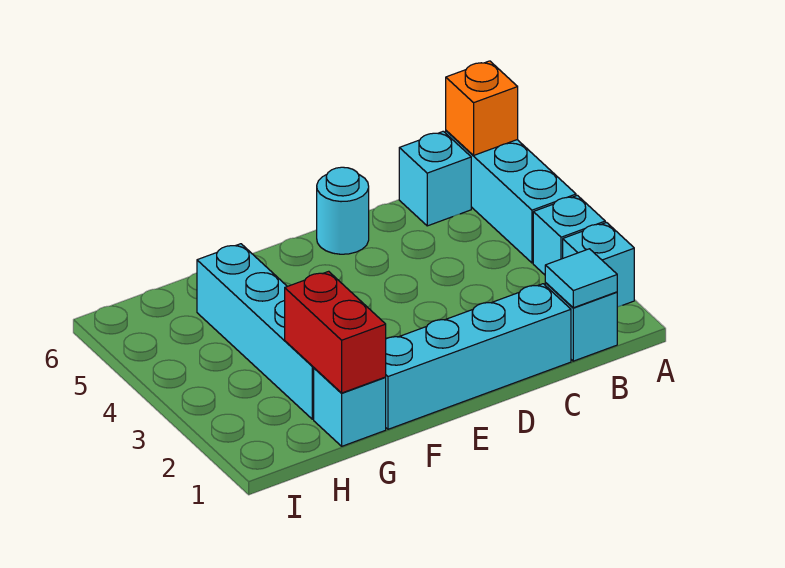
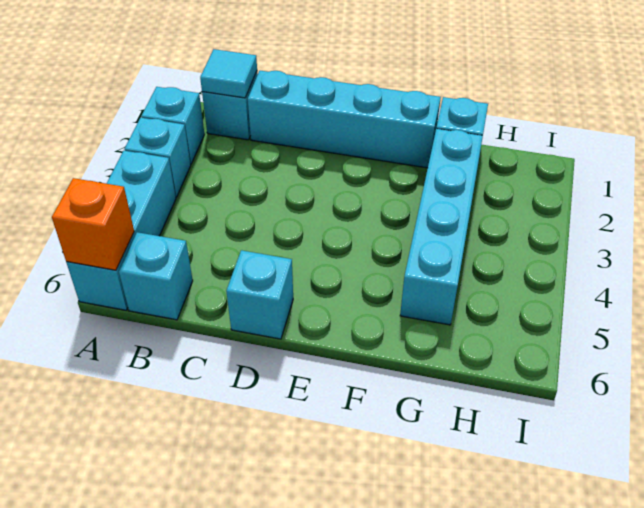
cyan round brick D6 level 1 -> cyan brick D6 level 1
red brick G1:G2 level 2 -> none

